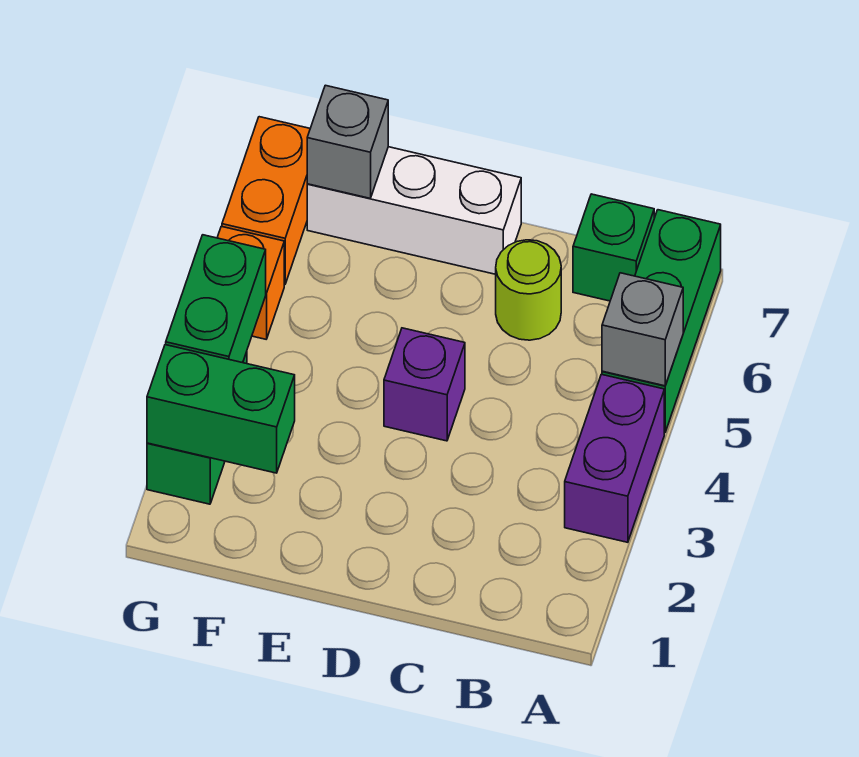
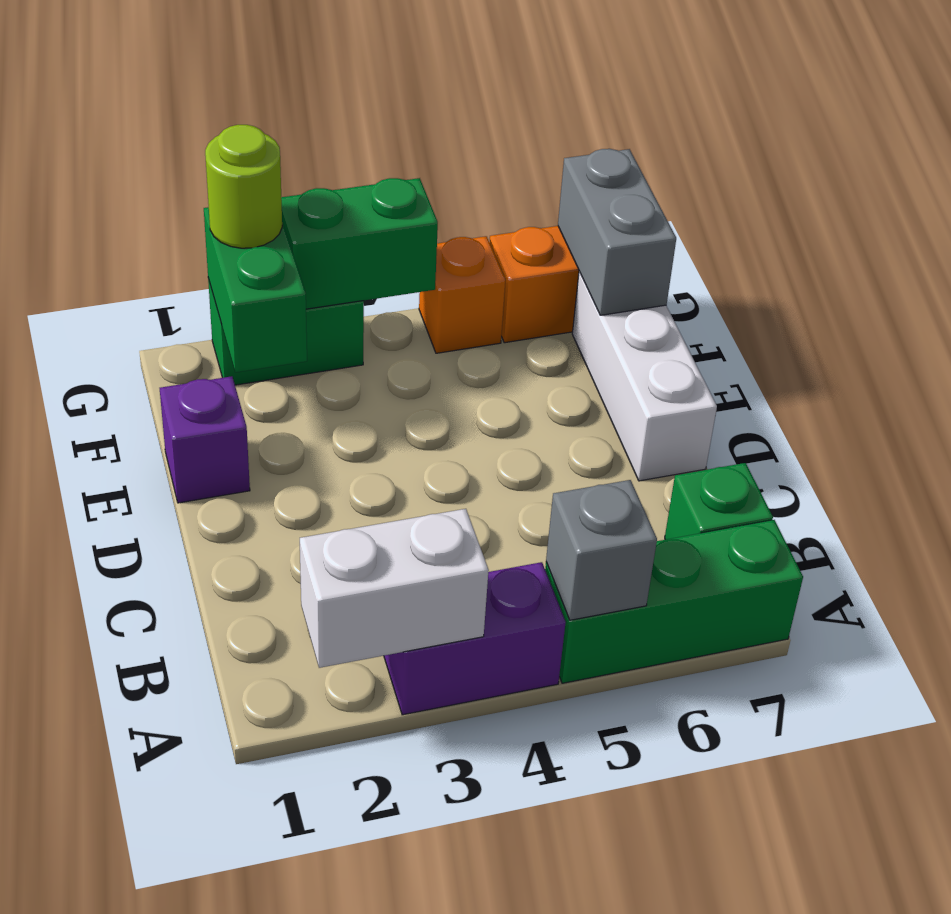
none -> white brick A2:A3 level 2
lime round brick C6 level 1 -> lime round brick G2 level 3
purple brick D4 level 1 -> purple brick E1 level 1
grey brick F7 level 2 -> grey brick F7:G7 level 2

